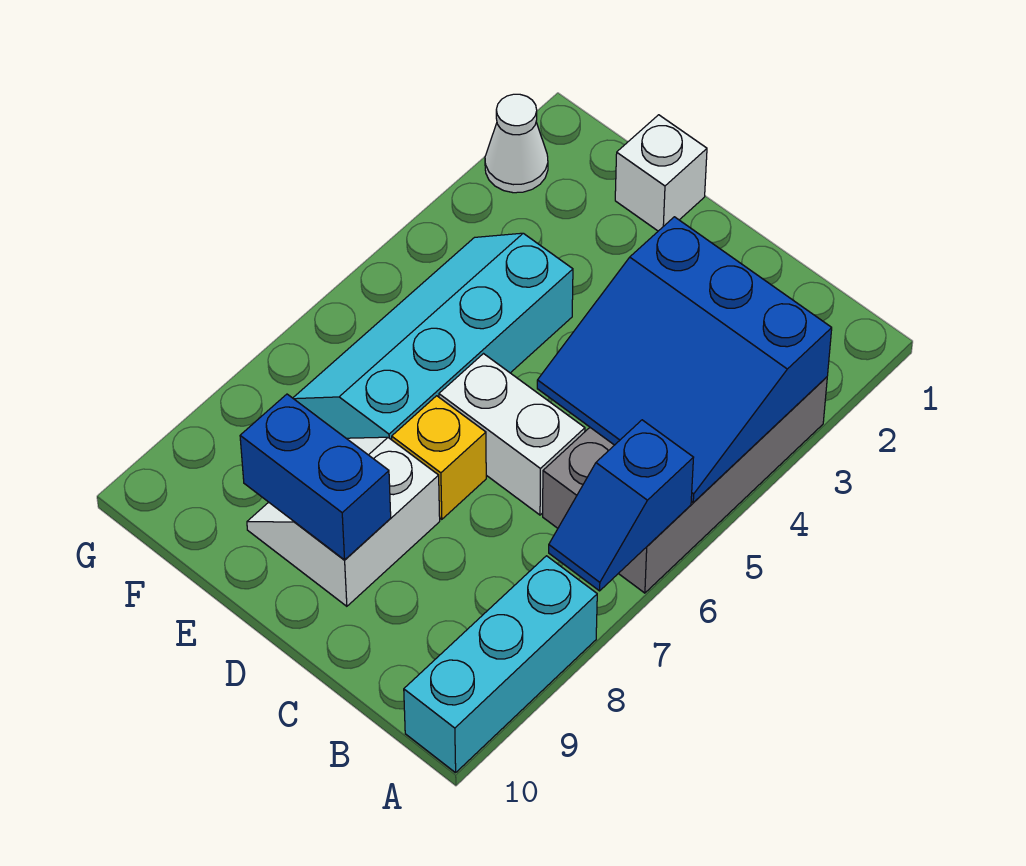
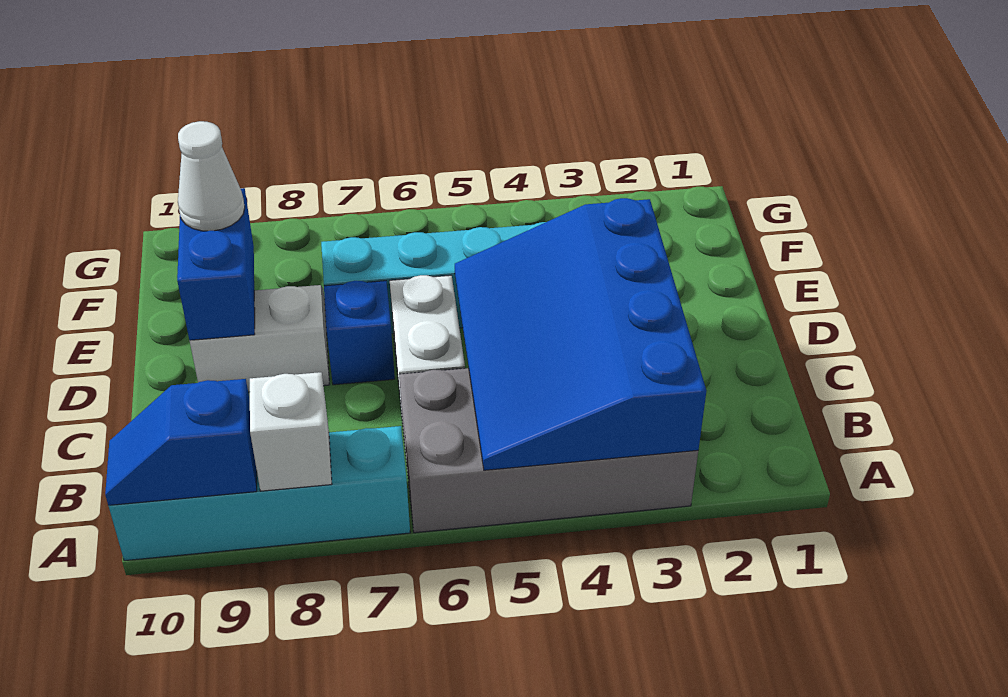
blue slope A3:C5 level 2 top 3 -> blue slope A3:D5 level 2 top 3
blue slope A6:A7 level 2 top 6 -> blue slope A9:A10 level 2 top 9
cyan brick A8:A10 level 1 -> cyan brick A7:A10 level 1
yellow brick D7 level 1 -> blue brick D7 level 1
white brick E1 level 1 -> white brick A8 level 2
white cone G2 level 1 -> white cone E9 level 3

